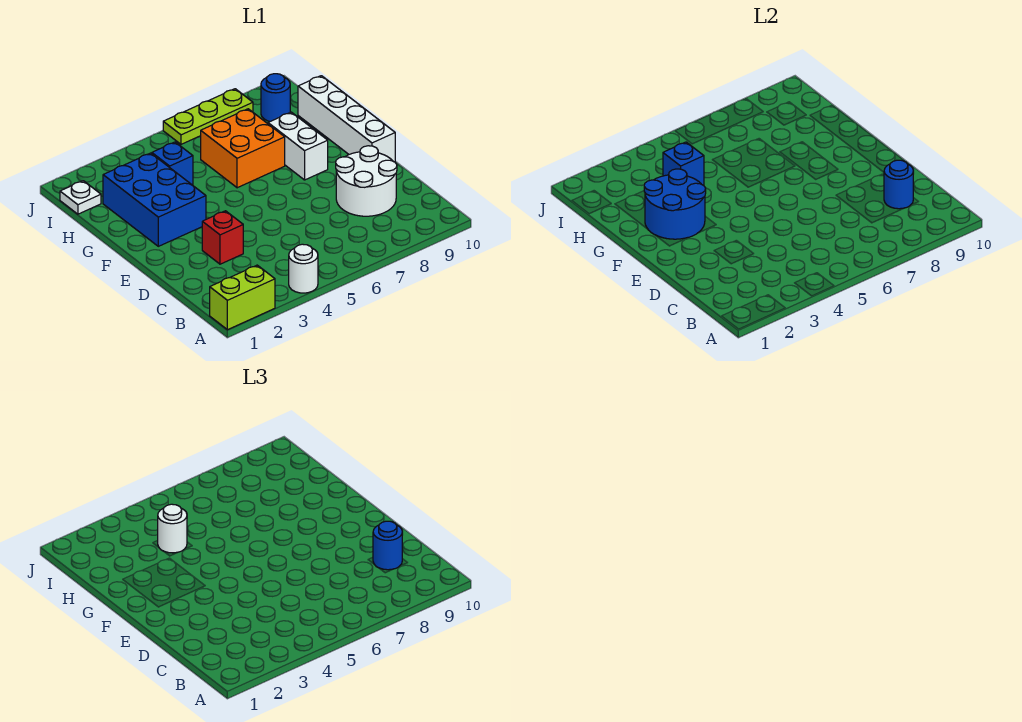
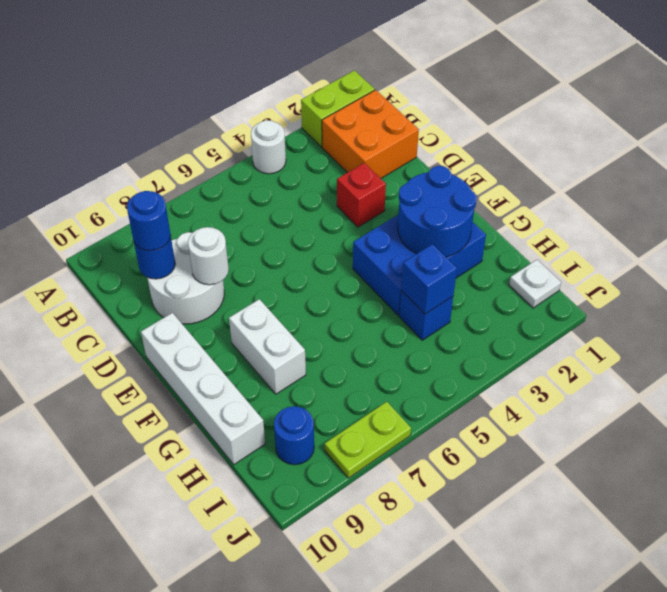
blue brick F2:H3 level 1 -> blue brick F2:G4 level 1
orange brick G6:H7 level 1 -> orange brick B1:C2 level 1
white round brick H4 level 3 -> white round brick D8 level 2
lime plate J6:J8 level 1 -> lime plate J7:J8 level 1

